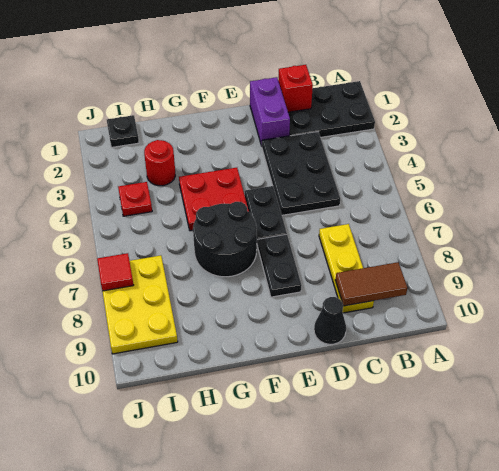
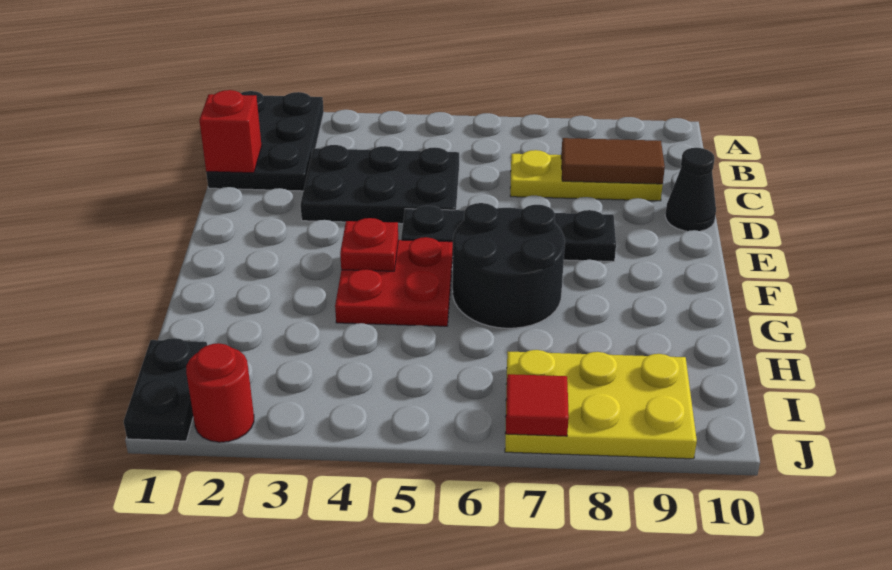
brown tile B9:C9 level 2 -> brown tile C8:C9 level 2
purple brick D1:D2 level 1 -> none
red round brick H3 level 1 -> red round brick J2 level 1
black plate I1 level 1 -> black plate I1:J1 level 1
red plate I4 level 1 -> red plate F4 level 2

